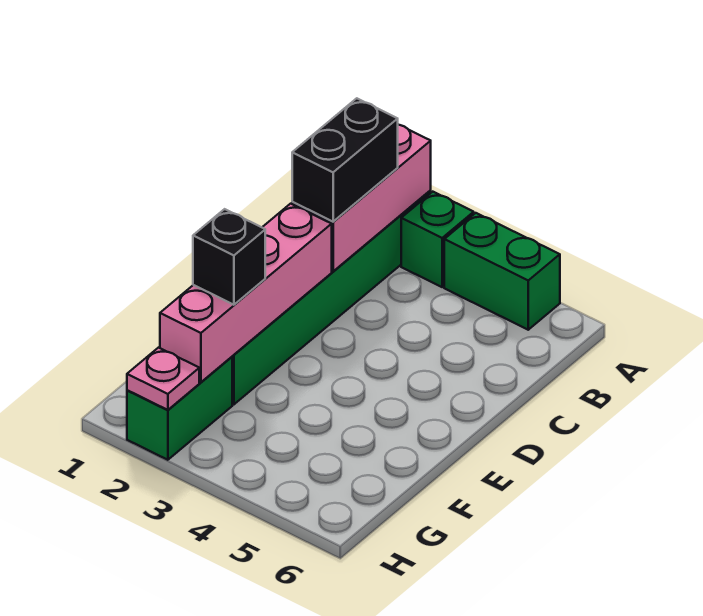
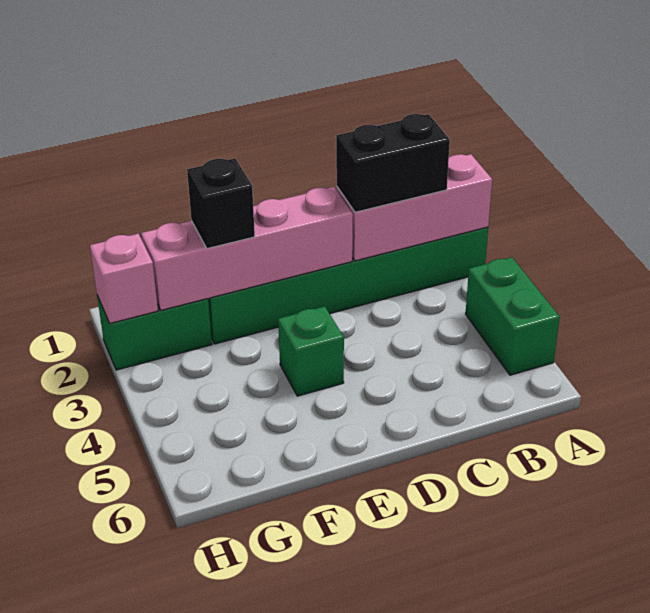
green brick A3 level 1 -> green brick E4 level 1
pink plate H2 level 2 -> pink brick H2 level 2

